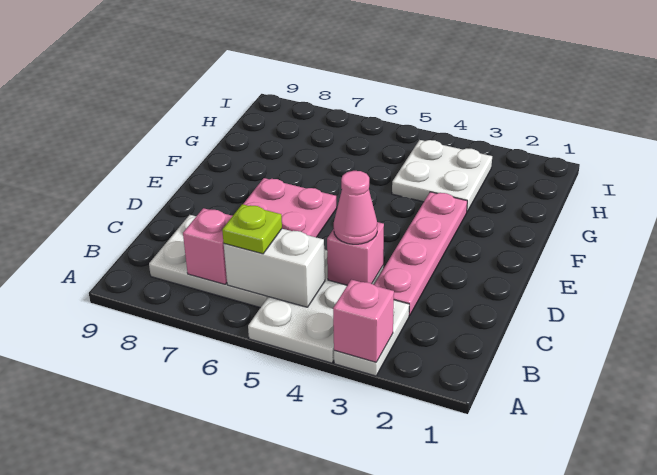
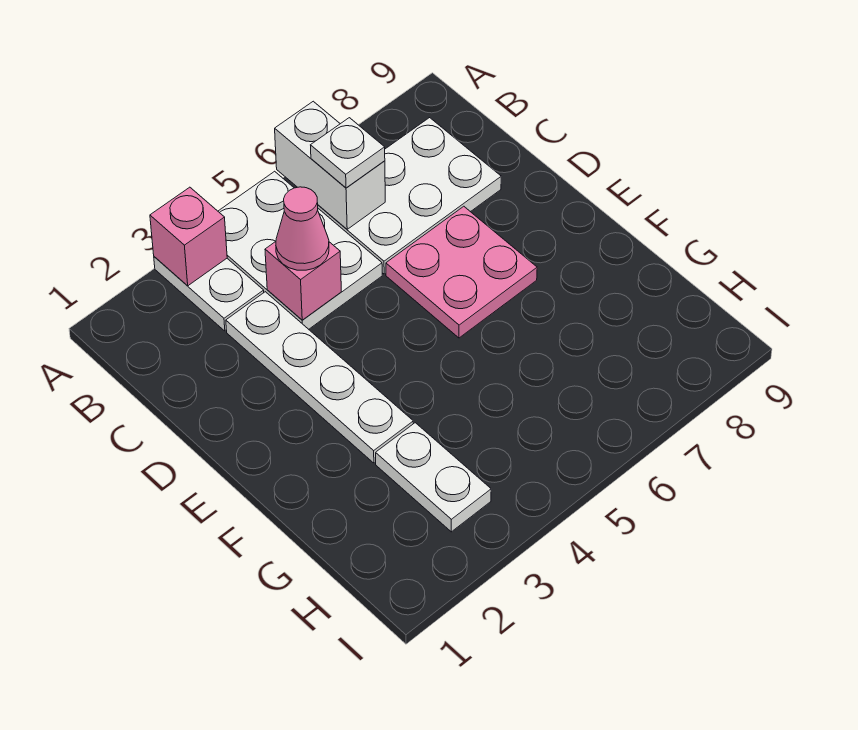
white brick B5:B6 level 2 -> white brick A6:B6 level 2
lime plate B6 level 3 -> white plate B6 level 3
pink brick B7 level 2 -> none
pink plate C3:F3 level 1 -> white plate C3:F3 level 1
white plate G3:H4 level 1 -> white plate G3:H3 level 1

